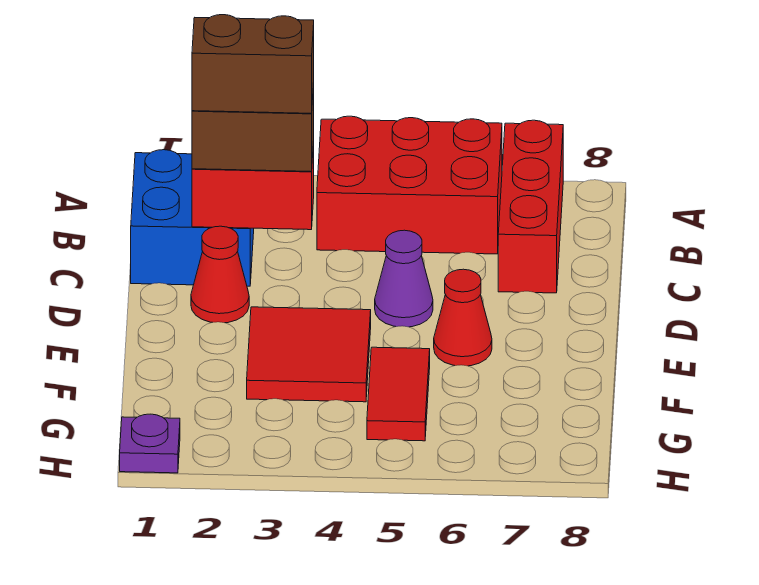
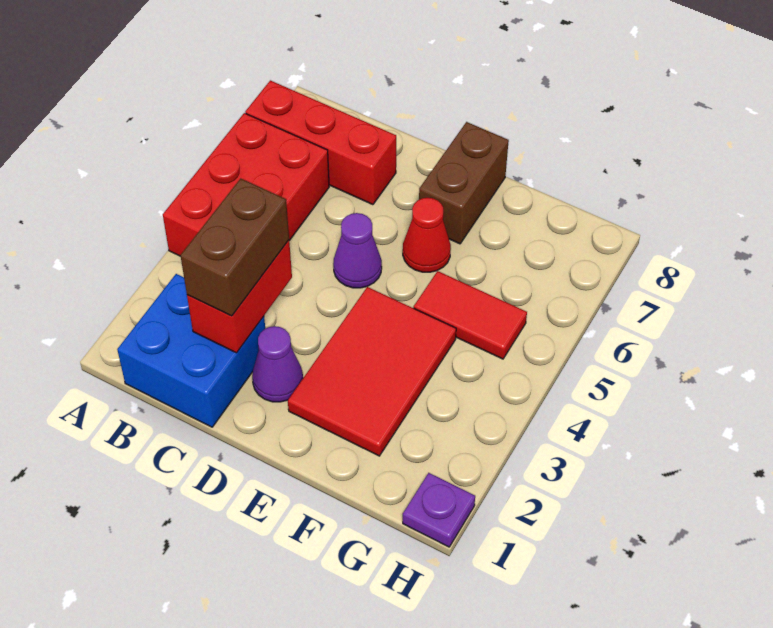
brown brick C2:C3 level 4 -> brown brick E7:E8 level 1
red cone D2 level 1 -> purple cone D2 level 1
red tile E3:F4 level 1 -> red tile E2:F4 level 1

